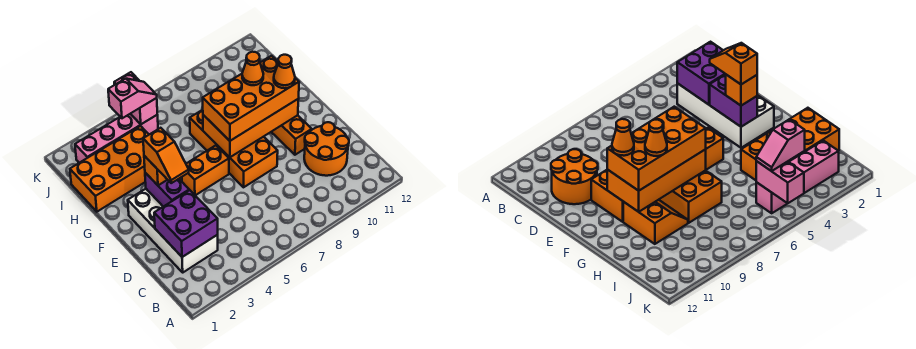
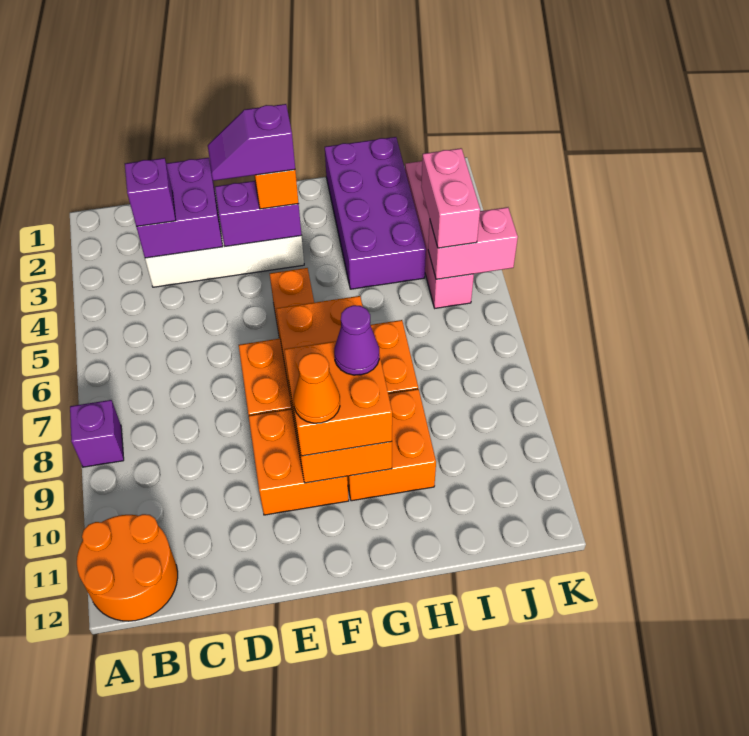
none -> purple brick A8 level 1
none -> purple brick C3 level 3
orange round brick C10:D11 level 1 -> orange round brick A11:B12 level 1
orange slope E3:F3 level 4 top F -> purple slope E3:F3 level 4 top F
orange brick E10:F10 level 1 -> orange brick E9:F10 level 1
orange brick F7:G10 level 3 -> orange brick F9:G10 level 3
orange slope G9:H10 level 1 top 10 -> orange brick G9:H10 level 1
orange cone G9 level 4 -> purple cone G9 level 4
orange brick H1:I4 level 1 -> purple brick H1:I4 level 1
pink slope J4:J5 level 3 top 4 -> pink brick J4:J5 level 3

